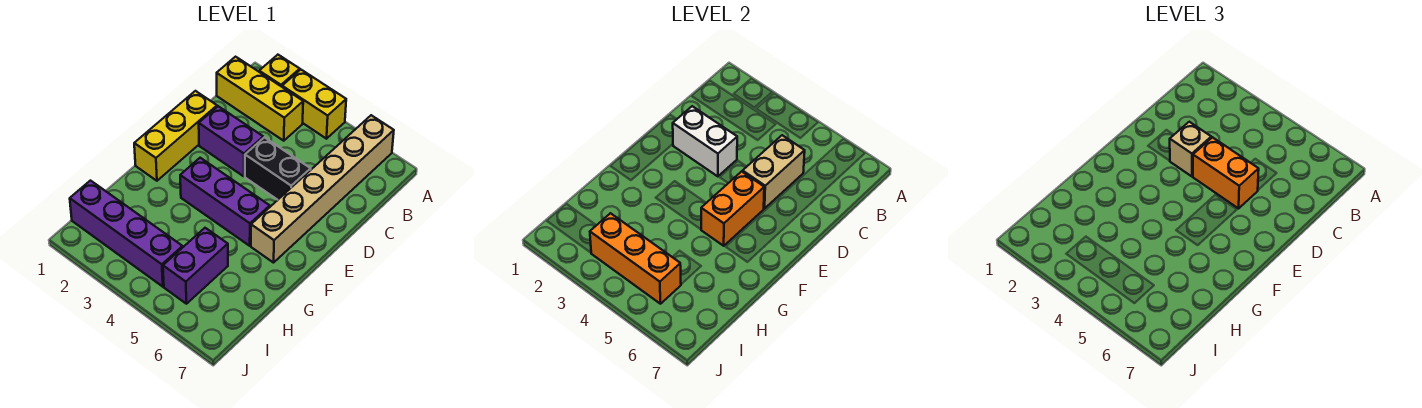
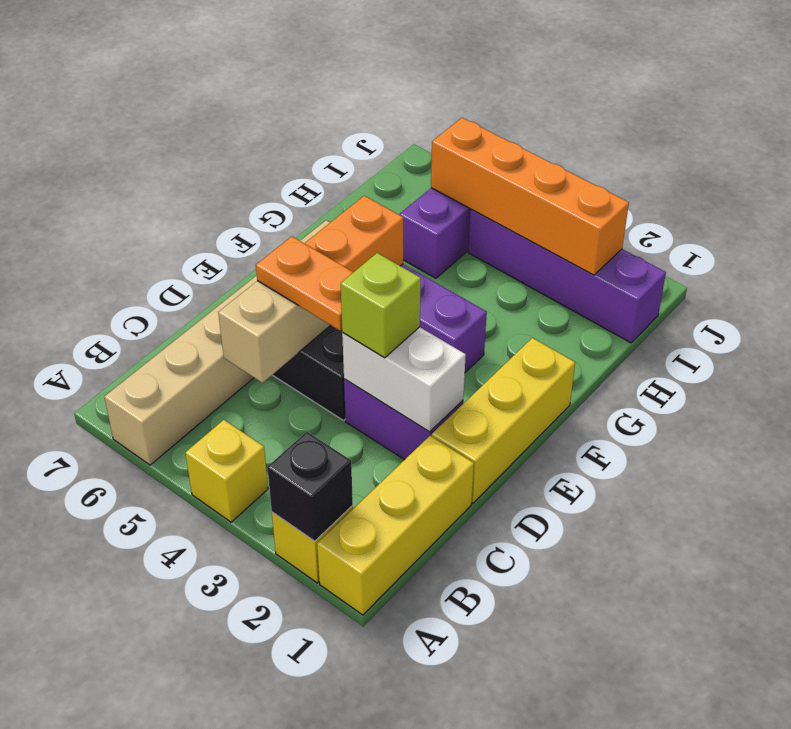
none -> black brick A2 level 2
yellow brick A3:A4 level 1 -> yellow brick A4 level 1
yellow brick B1:B3 level 1 -> yellow brick A1:C1 level 1
tan brick D3 level 3 -> lime brick D3 level 3
orange brick D4:D5 level 3 -> orange plate D4:D5 level 3
orange brick I3:I5 level 2 -> orange brick I2:I5 level 2

